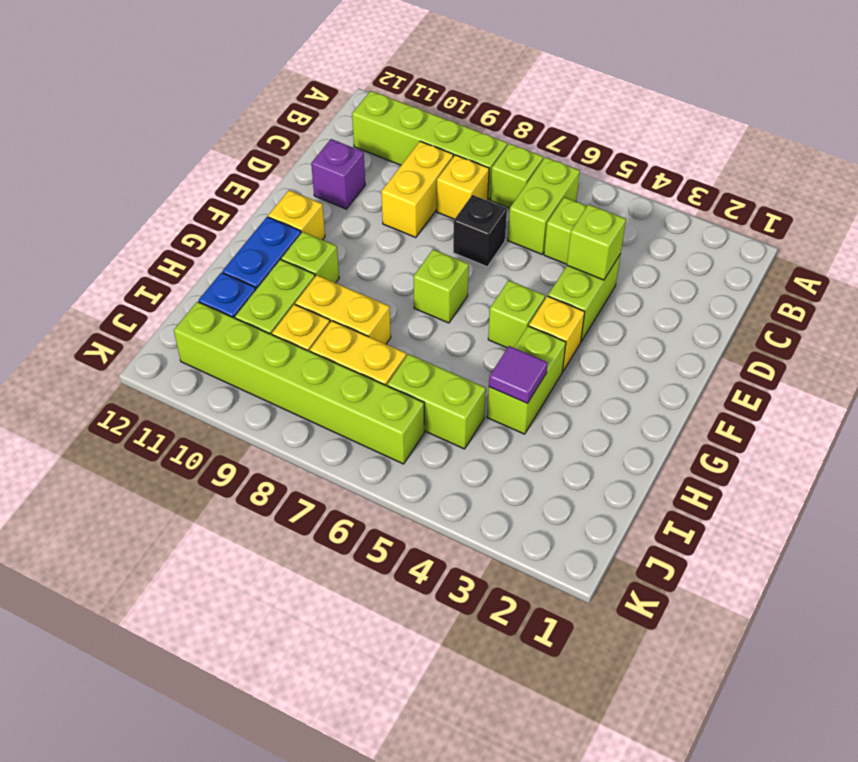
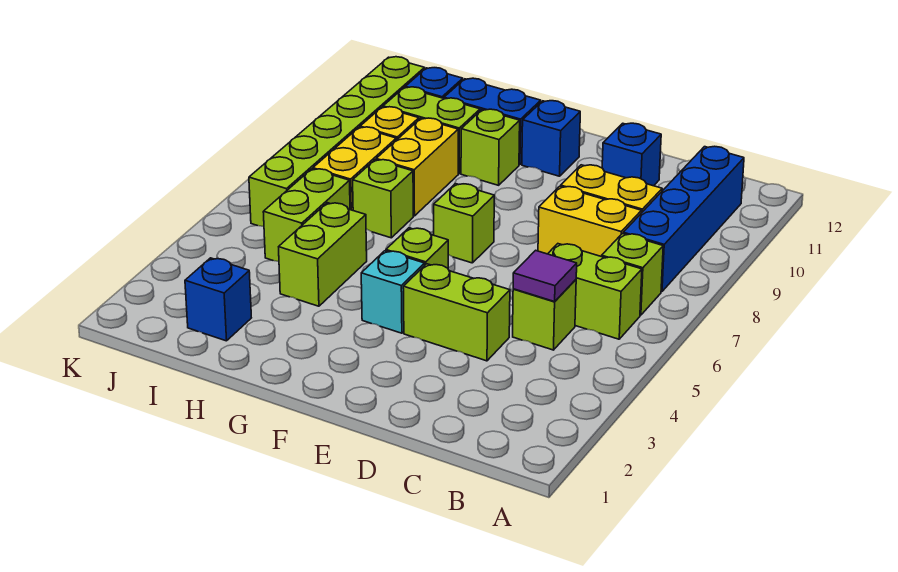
lime brick B8:B11 level 1 -> blue brick B8:B11 level 1
yellow brick C8 level 1 -> yellow brick C8:D8 level 1
lime brick D4 level 2 -> lime brick H7 level 1
black brick D7 level 1 -> none
purple brick D11 level 1 -> blue brick D11 level 1
yellow brick F4 level 1 -> cyan brick F4 level 1
yellow brick F11 level 1 -> blue brick F11 level 1
lime brick G4:H4 level 1 -> lime brick H4:H5 level 1
purple tile H4 level 2 -> purple tile C5 level 2
none -> blue brick I2 level 1

